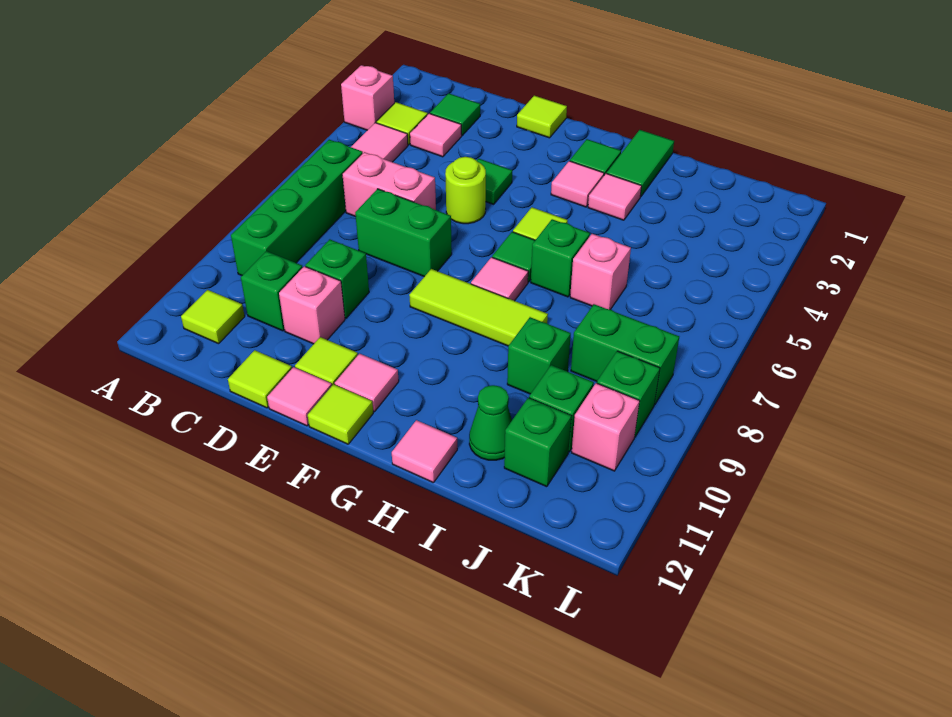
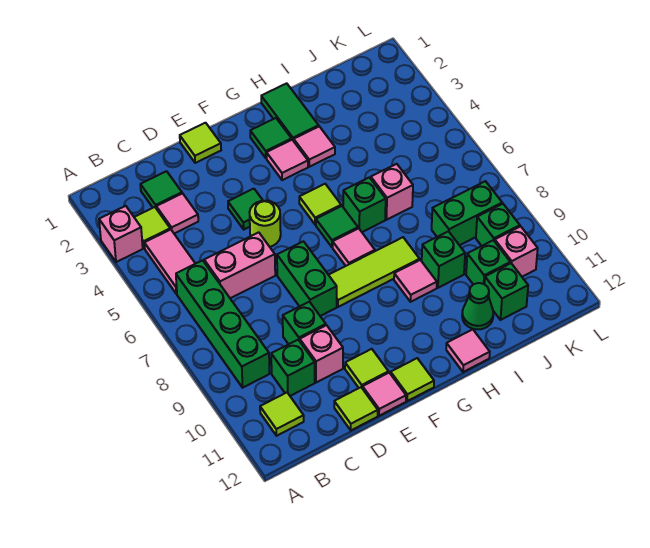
green brick D7:E7 level 1 -> green brick E7:E8 level 1
pink tile F11 level 1 -> pink tile H9 level 1

